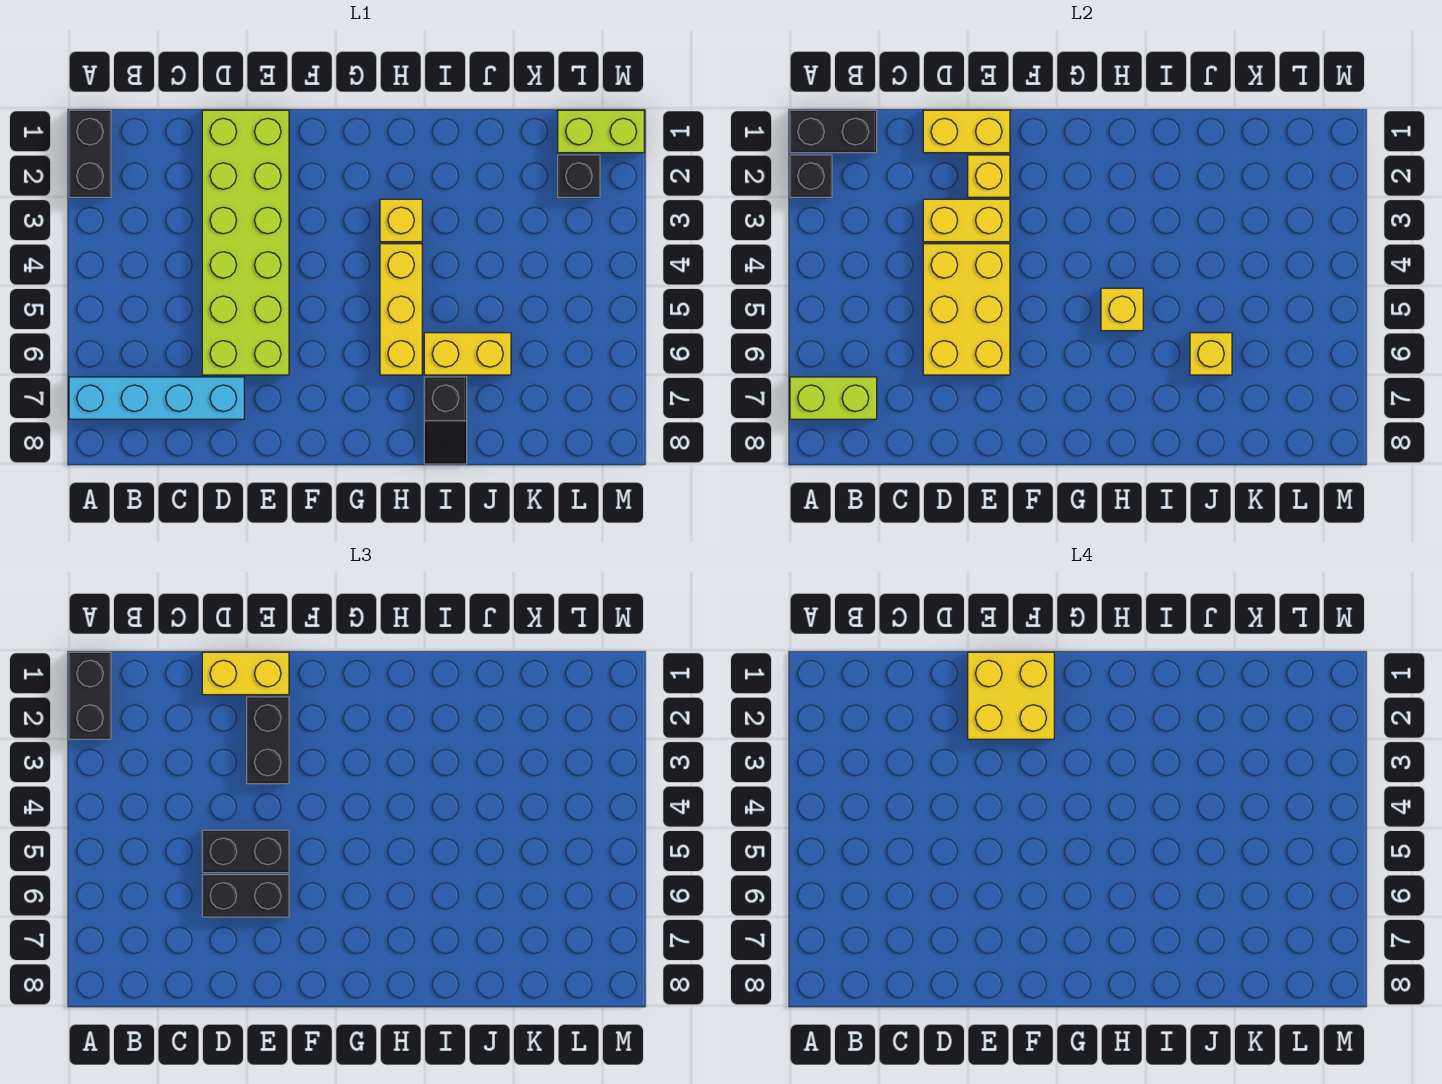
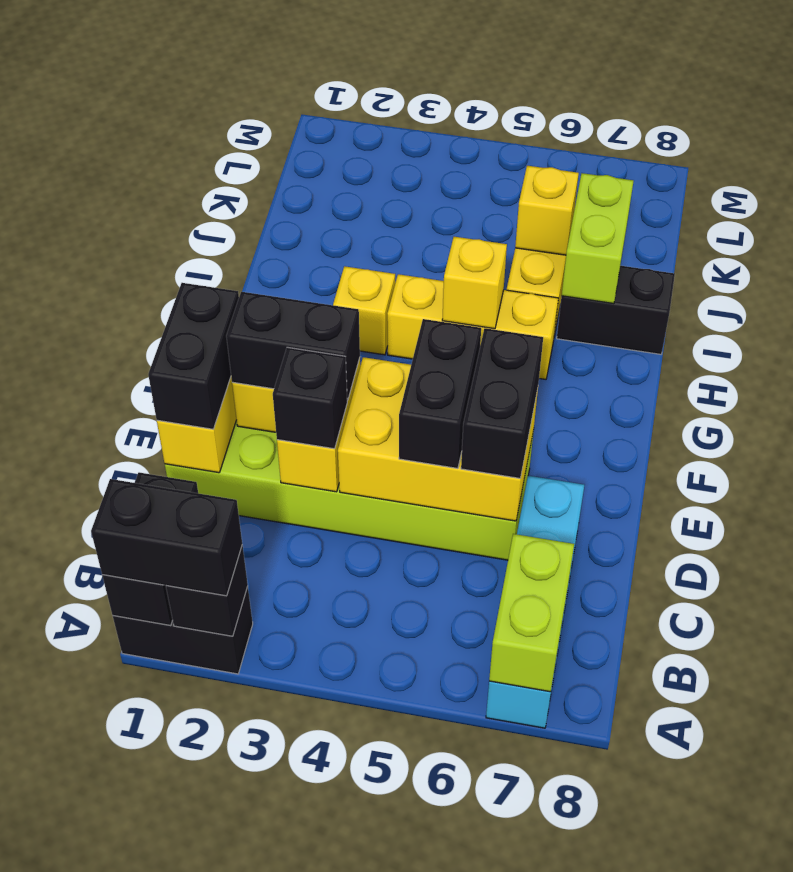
yellow brick D1:E1 level 3 -> black brick D1:E1 level 3
yellow brick E1:F2 level 4 -> none
black slope I7:I8 level 1 top 7 -> black brick I7:I8 level 1
lime brick L1:M1 level 1 -> lime brick I7:J7 level 2
black brick L2 level 1 -> black brick D3 level 3

